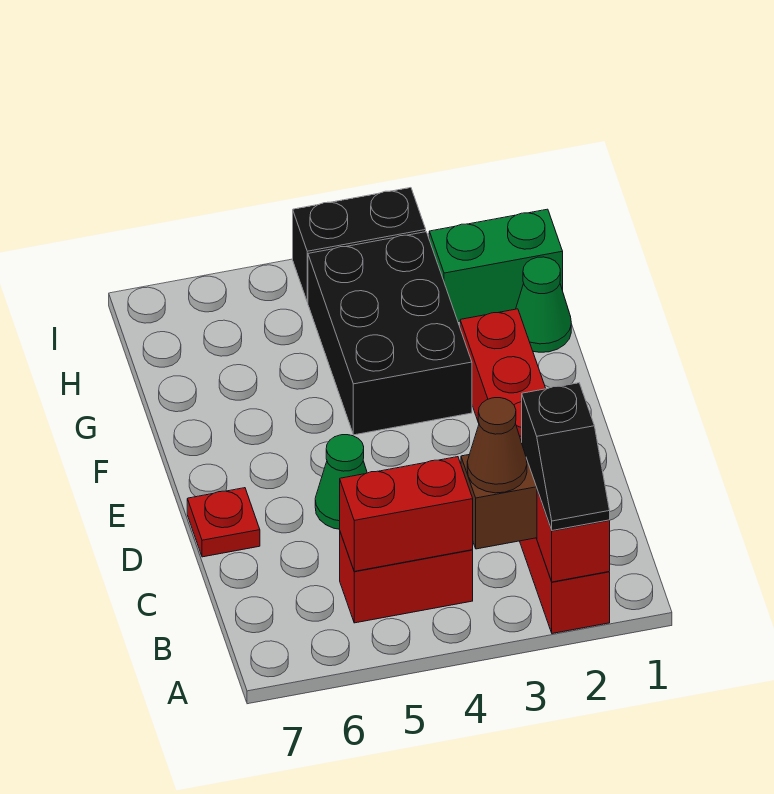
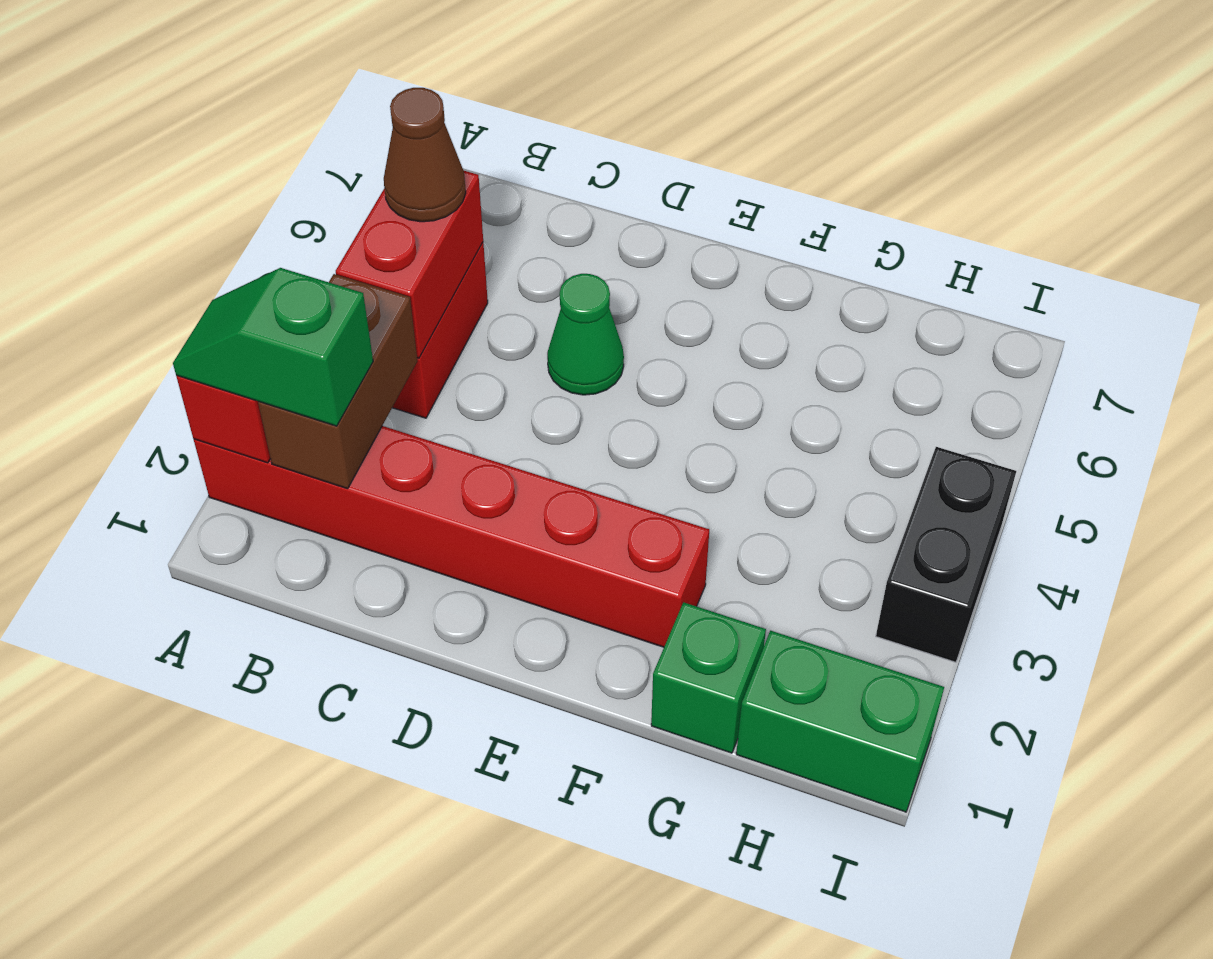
black slope A2:B2 level 3 top B -> green slope A2:B2 level 3 top B
brown cone B3 level 3 -> brown cone B5 level 3
red plate D7 level 1 -> none
black brick F3:H4 level 1 -> none
green cone G1 level 1 -> green brick G1 level 1
green brick H1:H2 level 1 -> green brick H1:I1 level 1

